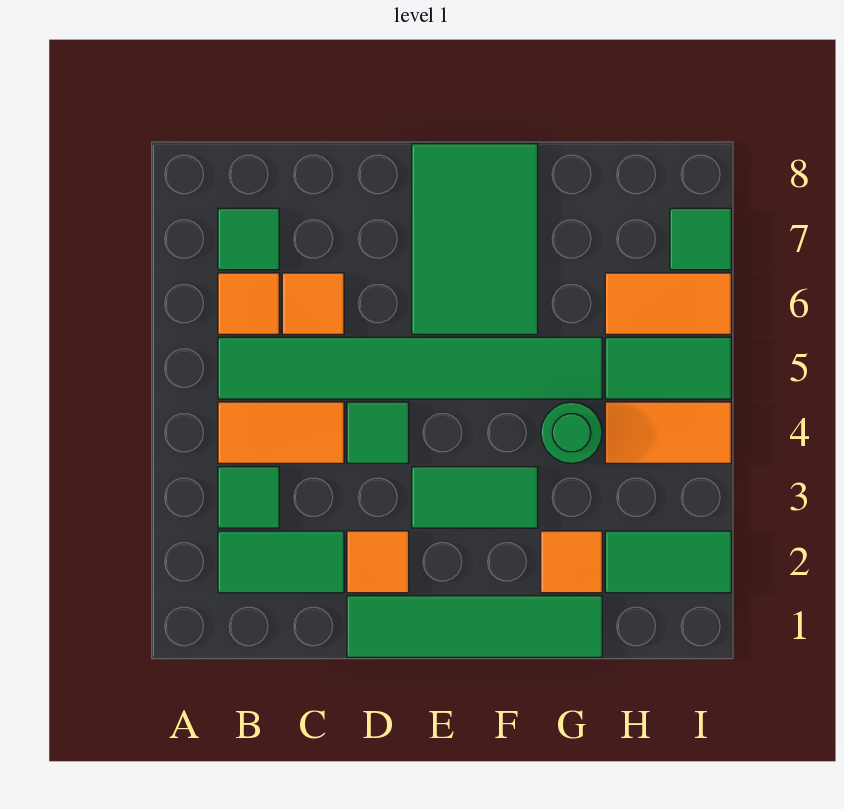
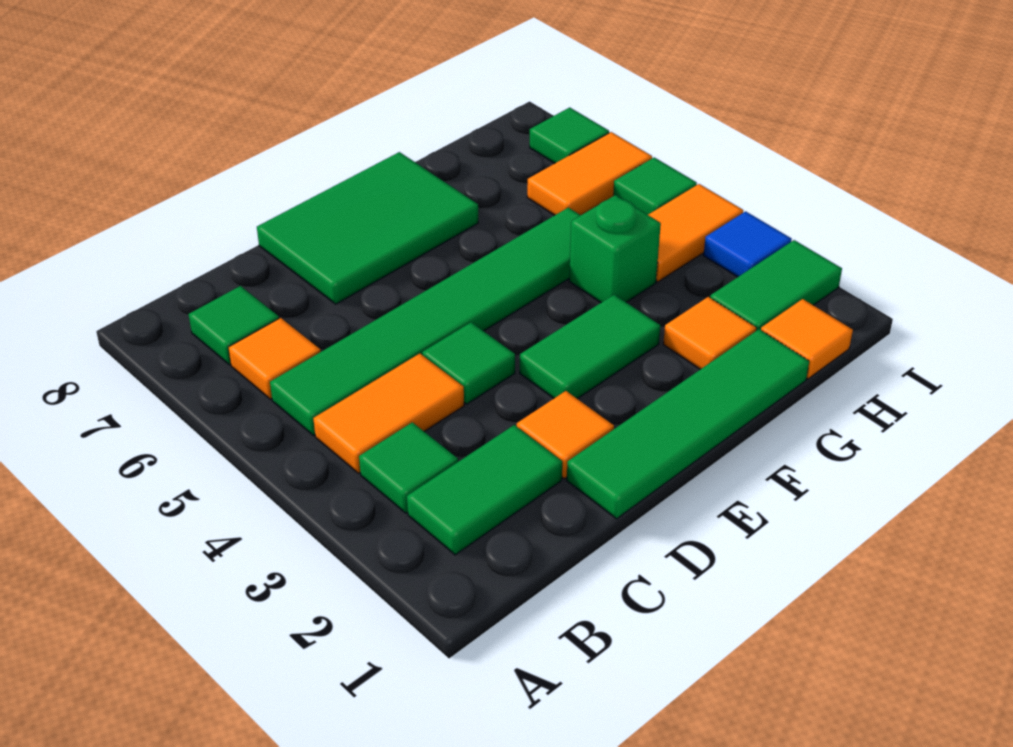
orange tile C6 level 1 -> orange tile H1 level 1
green tile E6:F8 level 1 -> green tile D7:F8 level 1
green round brick G4 level 1 -> green brick G4 level 1
green tile H5:I5 level 1 -> green tile I5 level 1
none -> blue tile I3 level 1

